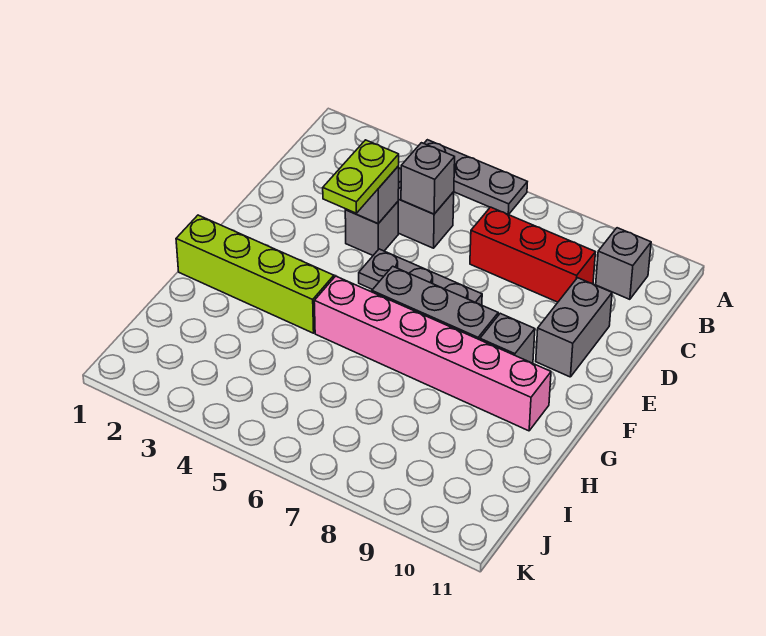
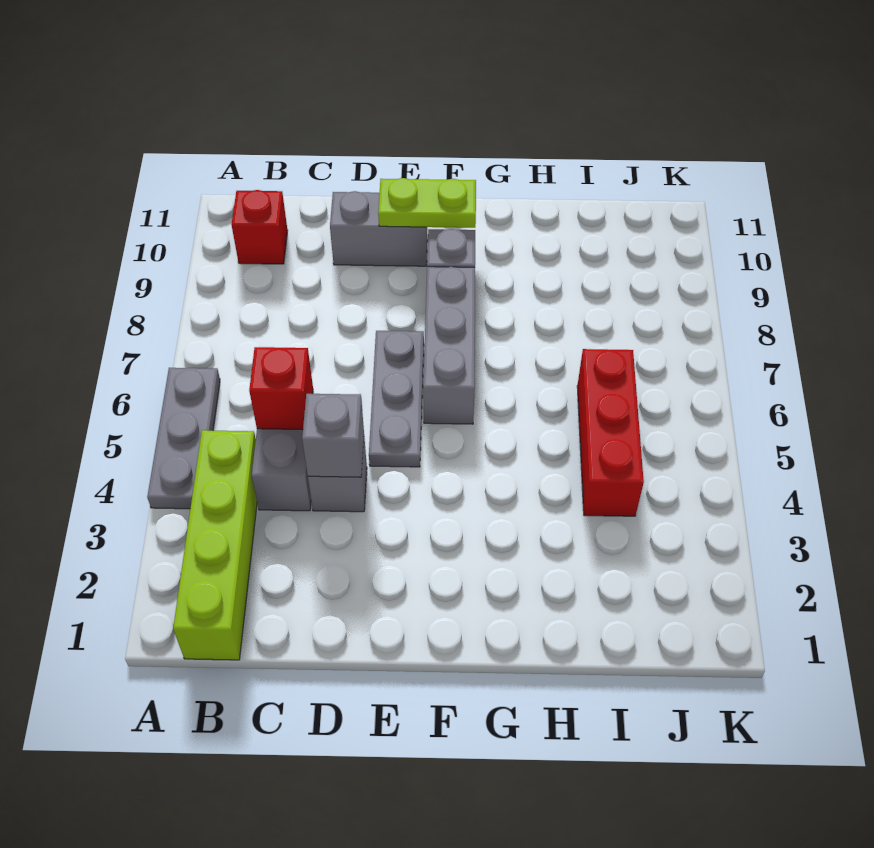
grey brick B10 level 1 -> red brick B10 level 1
grey brick C5 level 2 -> red brick C5 level 2
red brick C7:C9 level 1 -> red brick I4:I6 level 1
lime plate D4:E4 level 3 -> lime plate E10:F10 level 2
lime brick G1:G4 level 1 -> lime brick B1:B4 level 1
pink brick G5:G10 level 1 -> none

